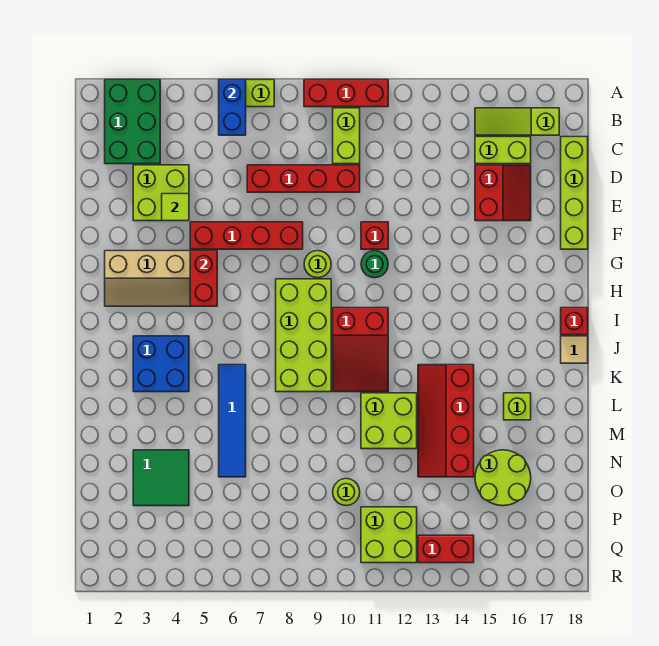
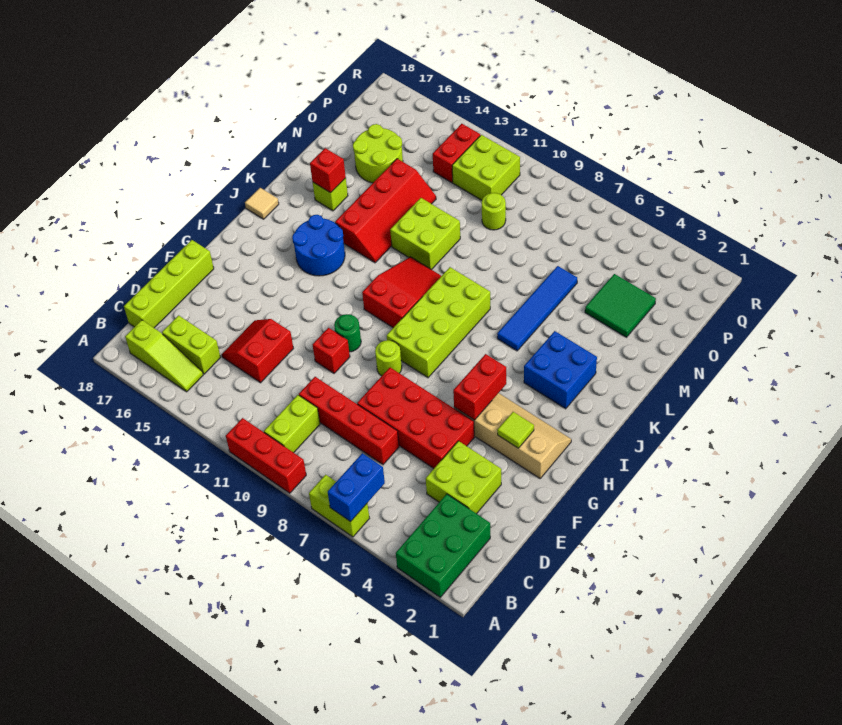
red slope D15:E16 level 1 top 15 -> red slope D13:E14 level 1 top 13
lime tile E4 level 2 -> lime tile G3 level 2
red brick F5:F8 level 1 -> red brick E5:F8 level 1
none -> blue round brick I14:J15 level 1
red brick I18 level 1 -> red brick L16 level 2
red brick Q13:Q14 level 1 -> red brick P13:Q13 level 1

